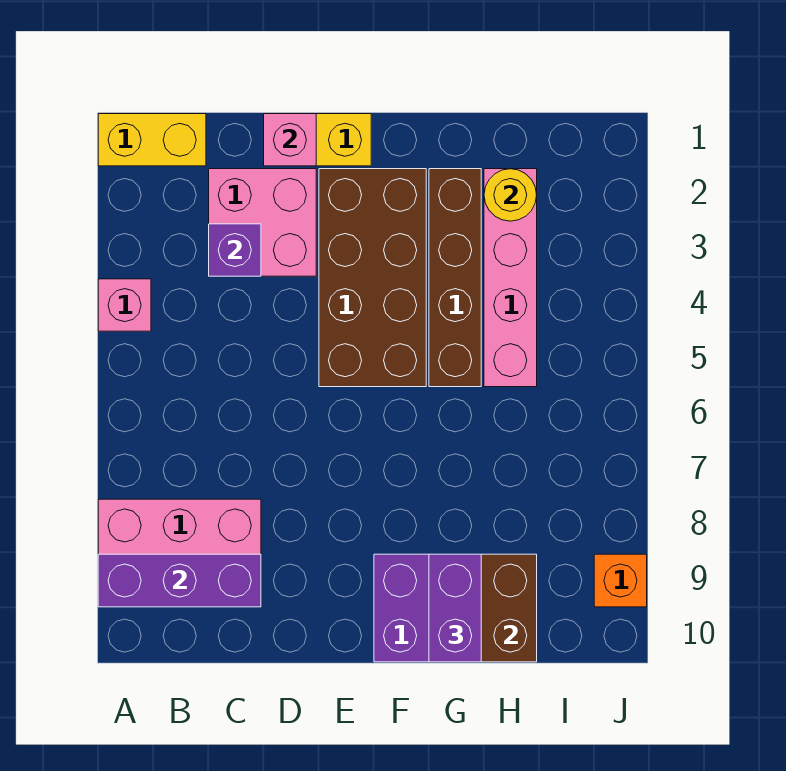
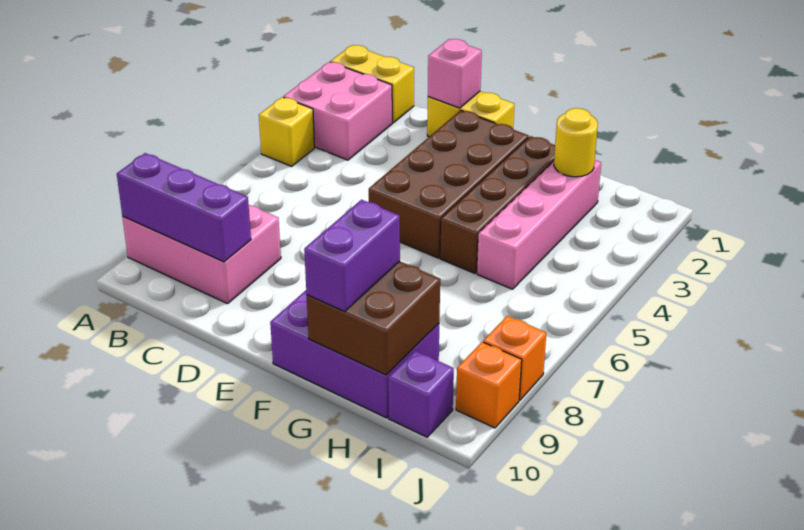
pink brick A4 level 1 -> yellow brick A4 level 1
pink brick C2:D3 level 1 -> pink brick A2:B3 level 1
purple brick C3 level 2 -> purple brick I10 level 1
none -> orange brick J8 level 1

